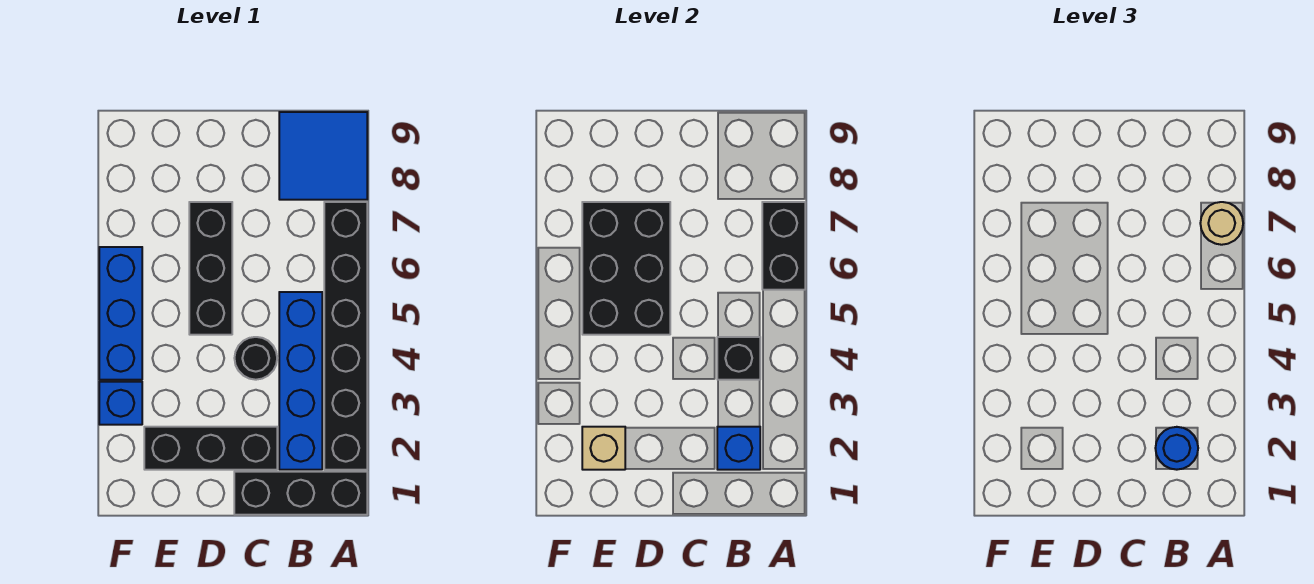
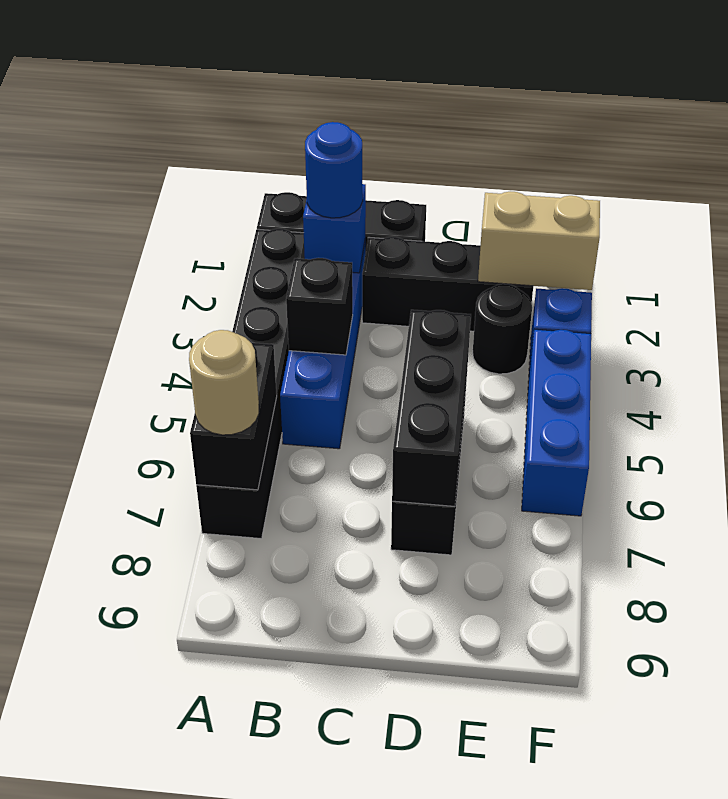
blue tile A8:B9 level 1 -> none
black round brick C4 level 1 -> black round brick E3 level 1
black brick D5:E7 level 2 -> black brick D5:D7 level 2
tan brick E2 level 2 -> tan brick E2:F2 level 2

